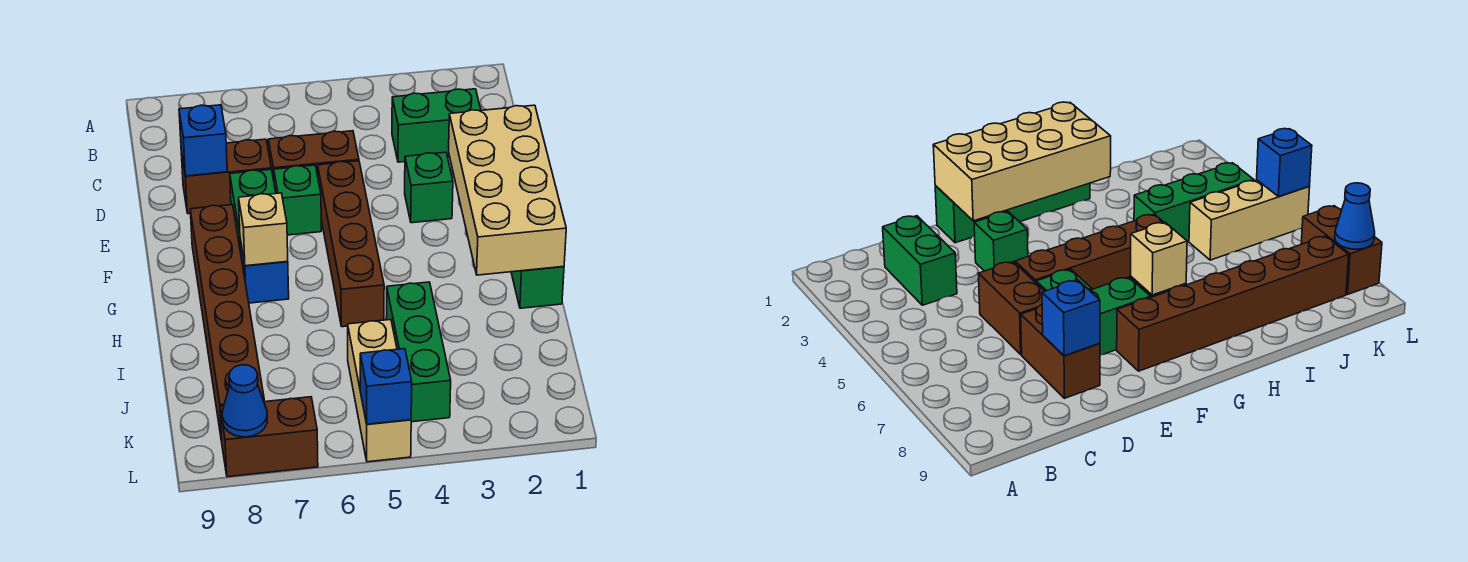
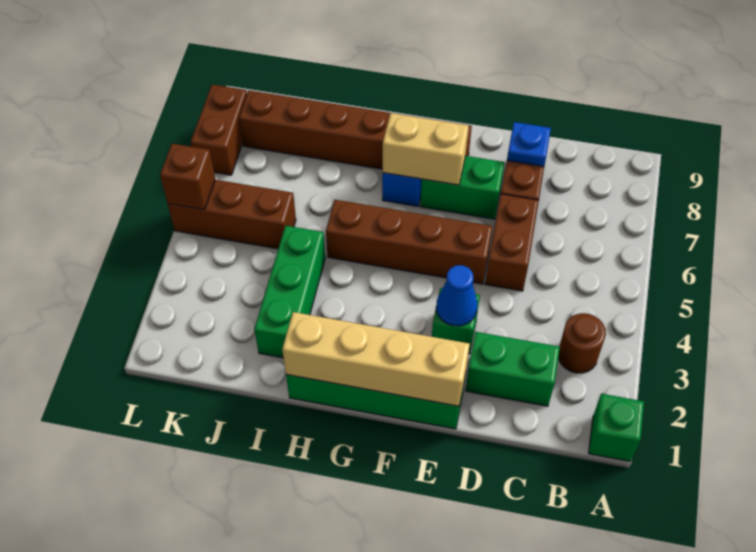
none -> brown round brick B3 level 1
green brick C2:C3 level 1 -> green brick C2:D2 level 1
blue brick D8 level 2 -> blue plate D8 level 2
tan brick E1:H2 level 2 -> tan brick E1:H1 level 2
green brick E6 level 1 -> green brick A1 level 1
tan brick G7 level 2 -> tan brick F7:G7 level 2
green brick I4:K4 level 1 -> green brick I2:I4 level 1
tan brick J5:L5 level 1 -> brown brick J5:L5 level 1
blue brick L5 level 2 -> brown brick L5 level 2
blue cone L8 level 2 -> blue cone E3 level 2

